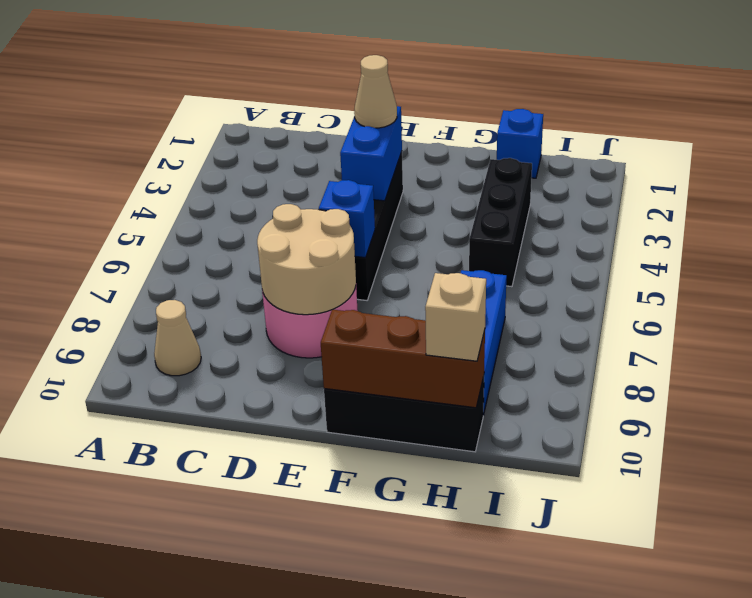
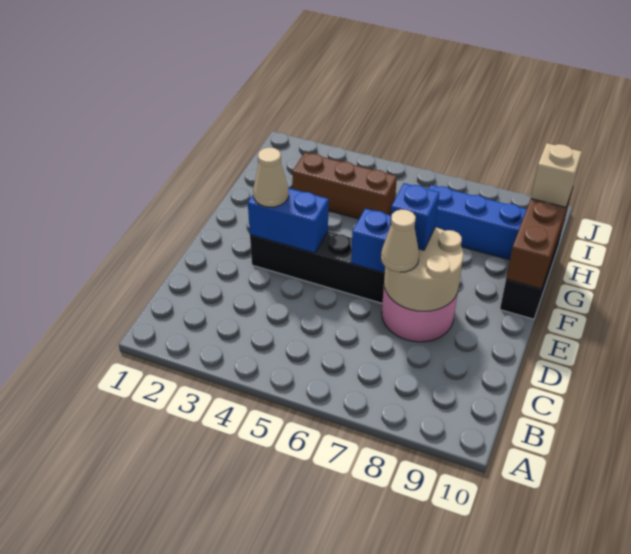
tan cone B9 level 1 -> tan cone D7 level 3
blue brick H1 level 1 -> blue brick E7 level 3
black brick H3:H5 level 1 -> brown brick H3:H5 level 1

